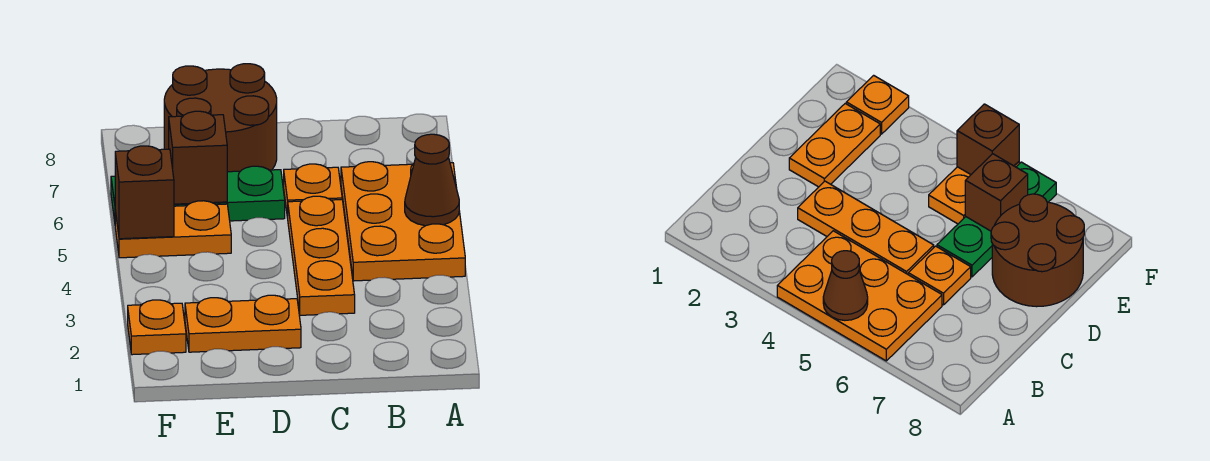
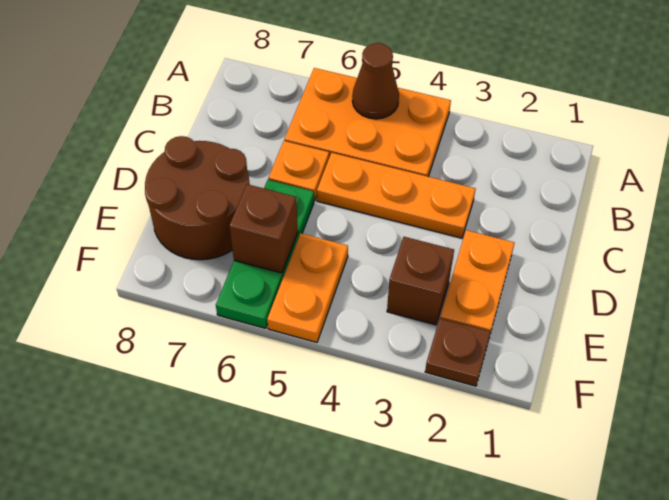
orange plate F2 level 1 -> brown plate F2 level 1
brown brick F5 level 2 -> brown brick E3 level 1

